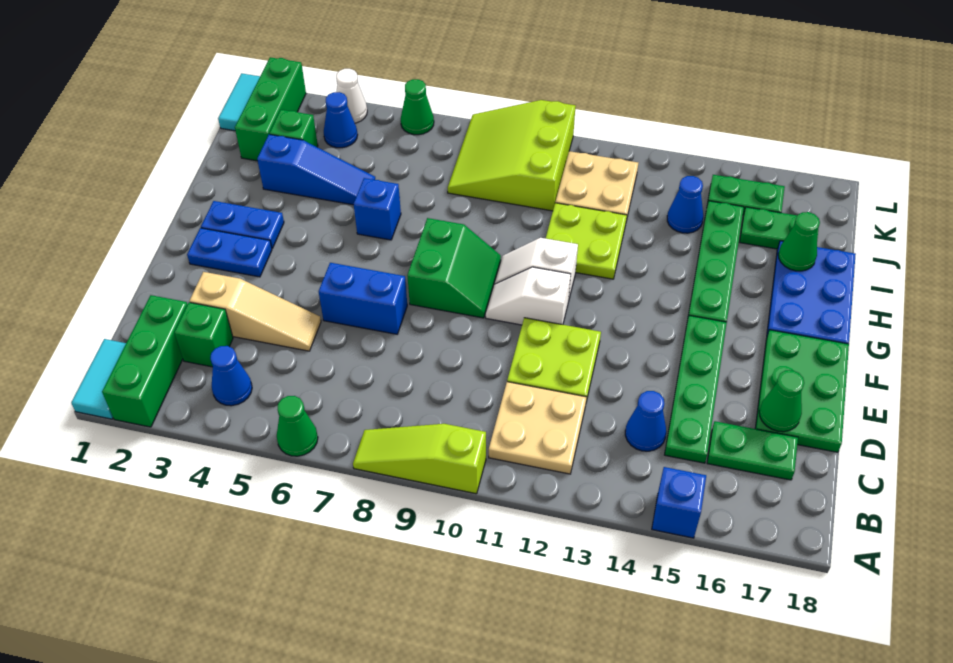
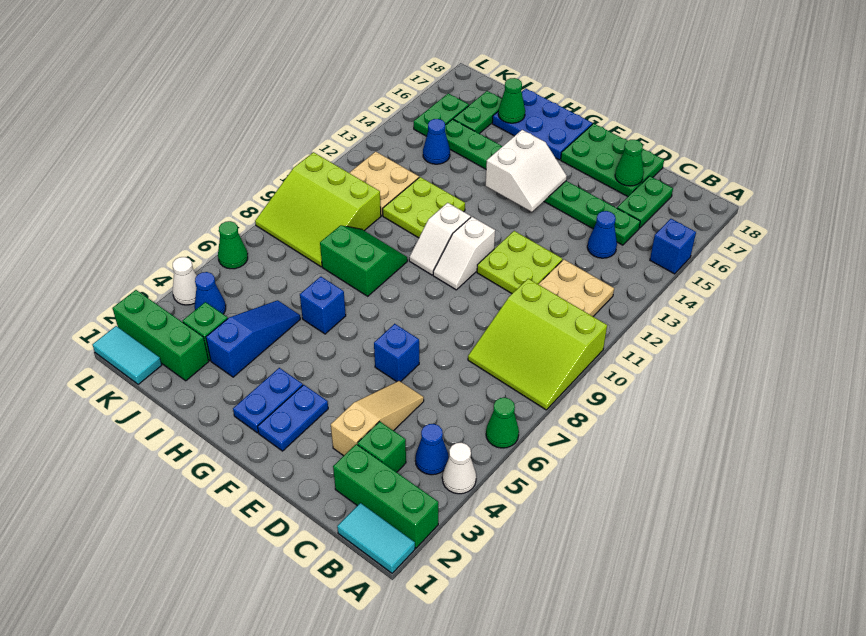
none -> white cone A4 level 1
lime slope A8:A10 level 1 top 10 -> lime slope A8:C10 level 1 top 10
blue brick E6:E7 level 1 -> blue brick E6 level 1
green slope F8:G9 level 1 top 8 -> green slope H8:I9 level 1 top 8
none -> white slope F14:G15 level 2 top G

